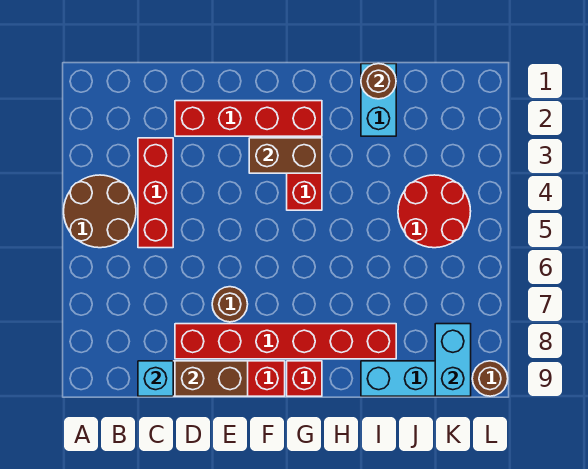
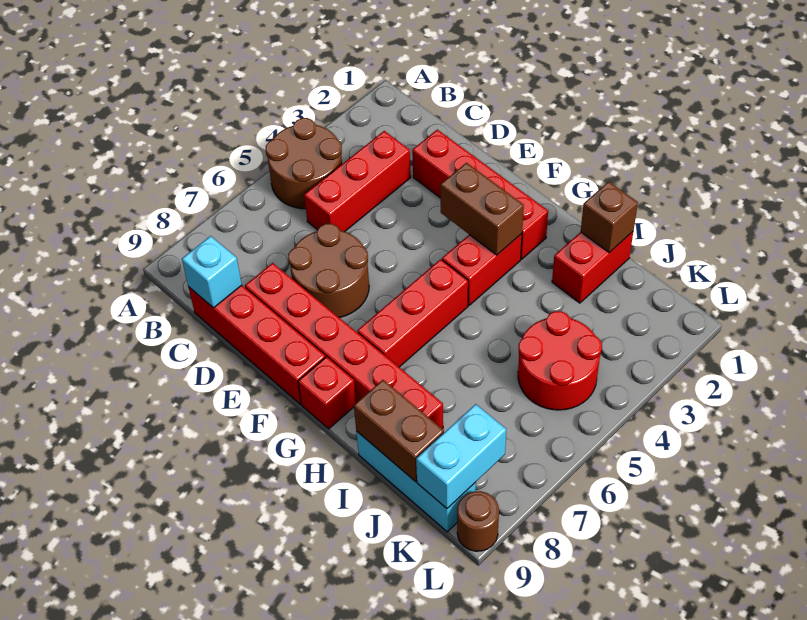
brown brick D9:E9 level 2 -> brown brick I9:J9 level 2
brown round brick E7 level 1 -> brown round brick D6:E7 level 1
none -> red brick G5:G7 level 1
cyan brick I1:I2 level 1 -> red brick I1:I2 level 1
brown round brick I1 level 2 -> brown brick I1 level 2

